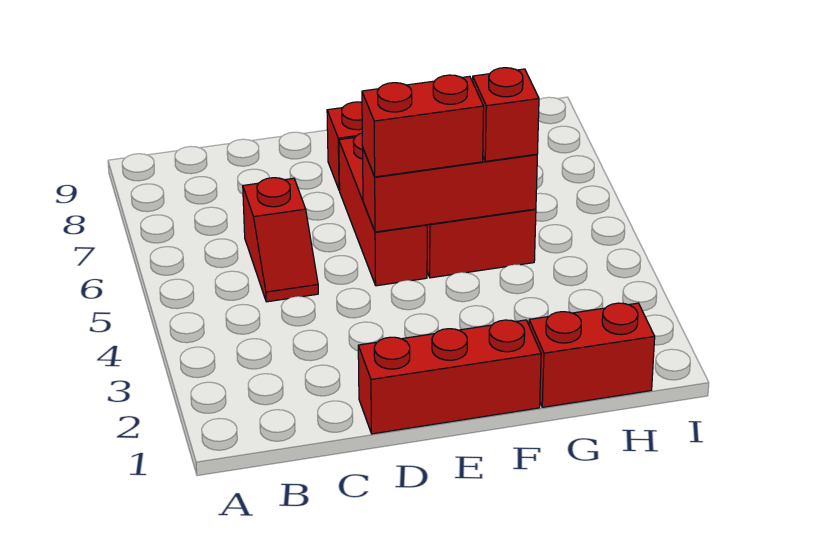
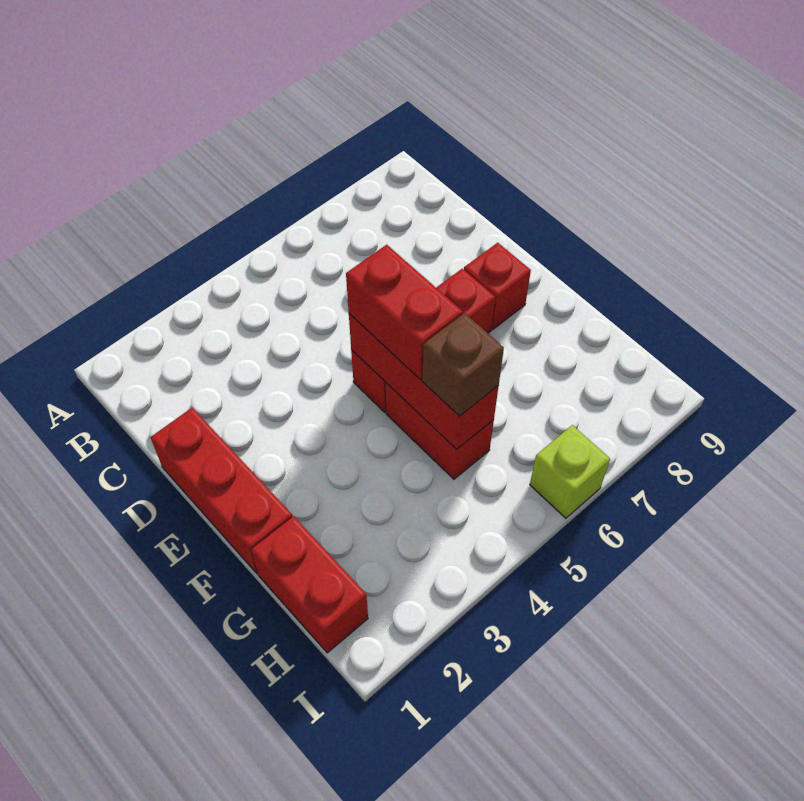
red slope C5:C6 level 1 top 6 -> none
red brick G5 level 3 -> brown brick G5 level 3
none -> lime brick I6 level 1

